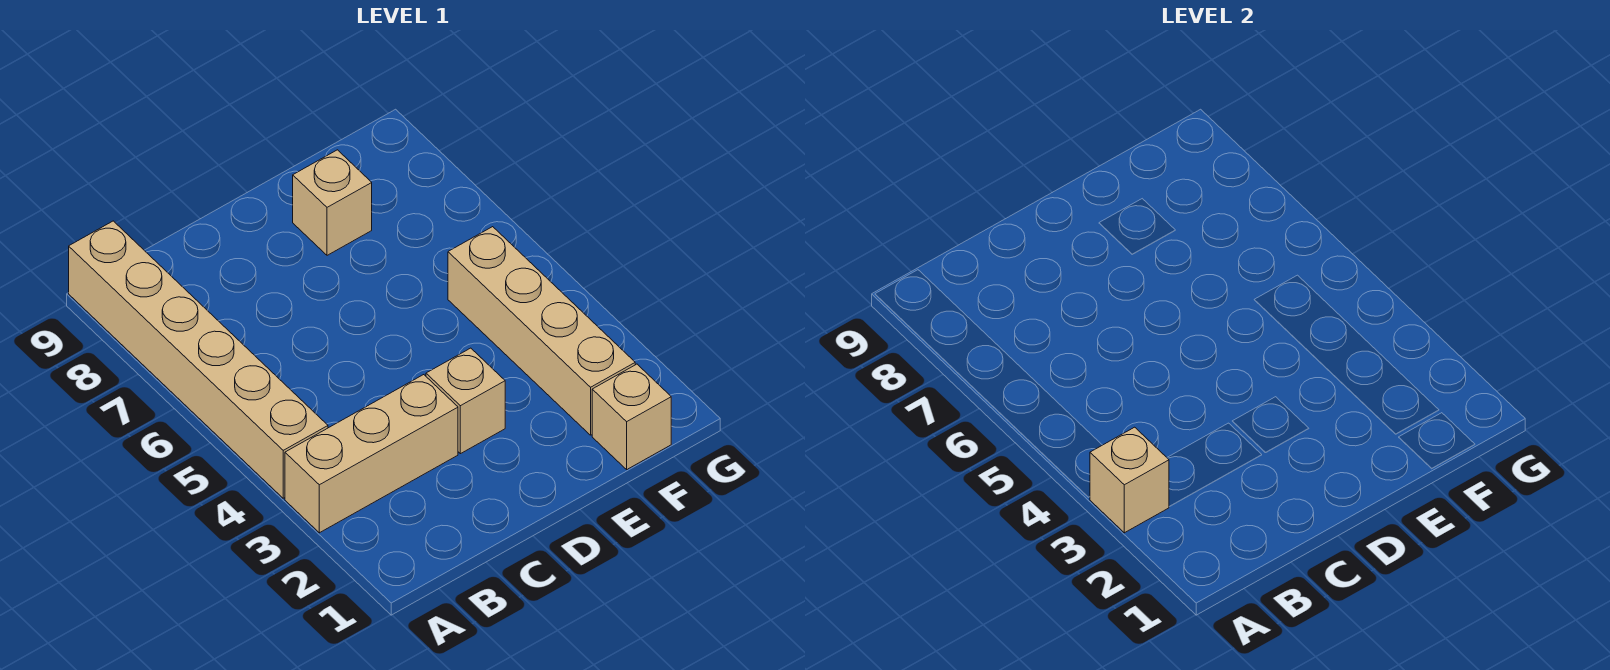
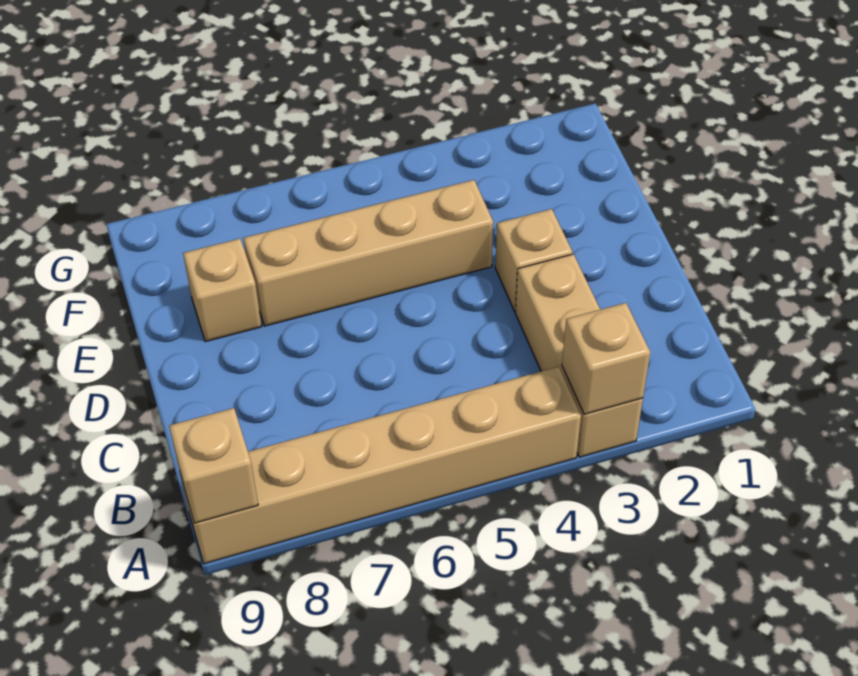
tan brick F1 level 1 -> tan brick A9 level 2
tan brick F2:F5 level 1 -> tan brick E4:E7 level 1

